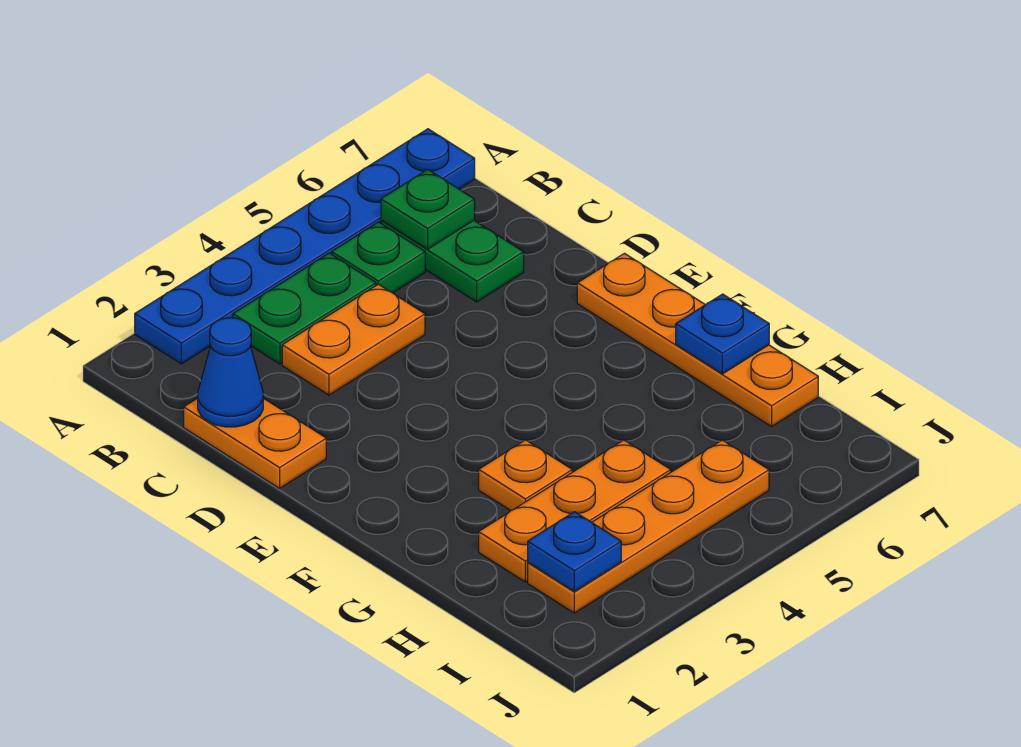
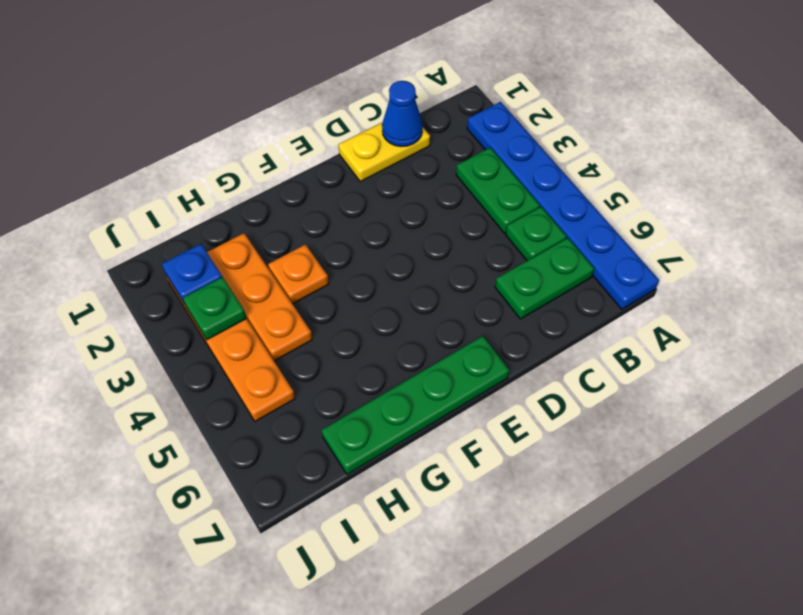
green plate B6 level 2 -> green plate I3 level 2
orange plate C1:D1 level 1 -> yellow plate C1:D1 level 1
orange plate C3:C4 level 1 -> none
orange plate E7:H7 level 1 -> green plate E7:H7 level 1
blue plate G7 level 2 -> none

